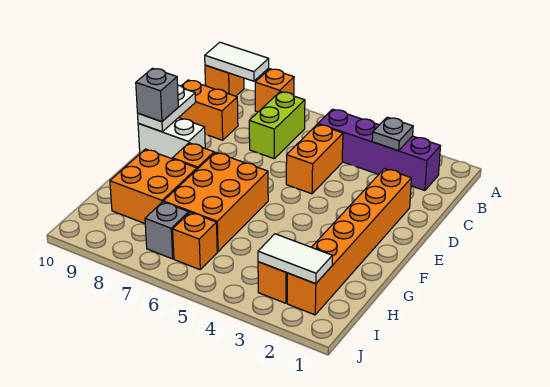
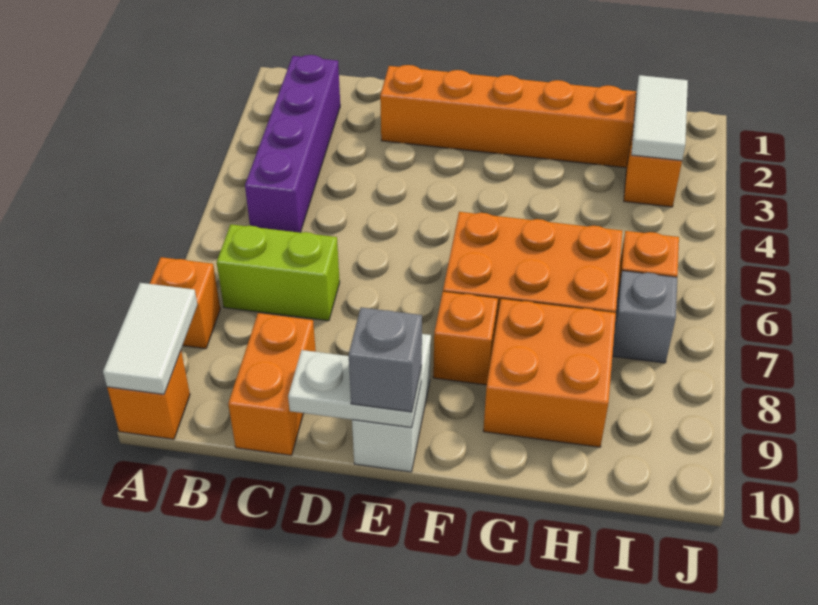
grey plate B3 level 2 -> none
orange brick C5:D5 level 1 -> none

